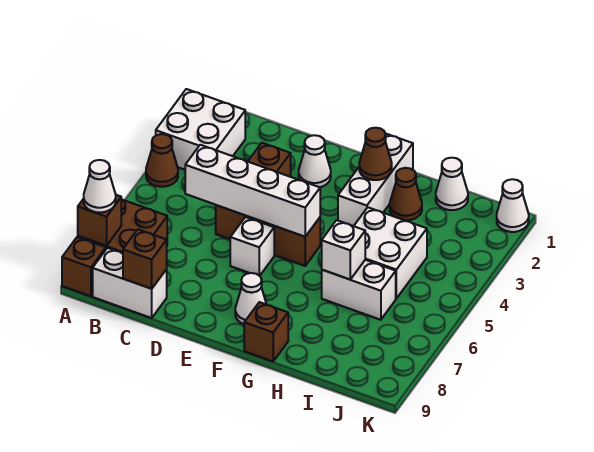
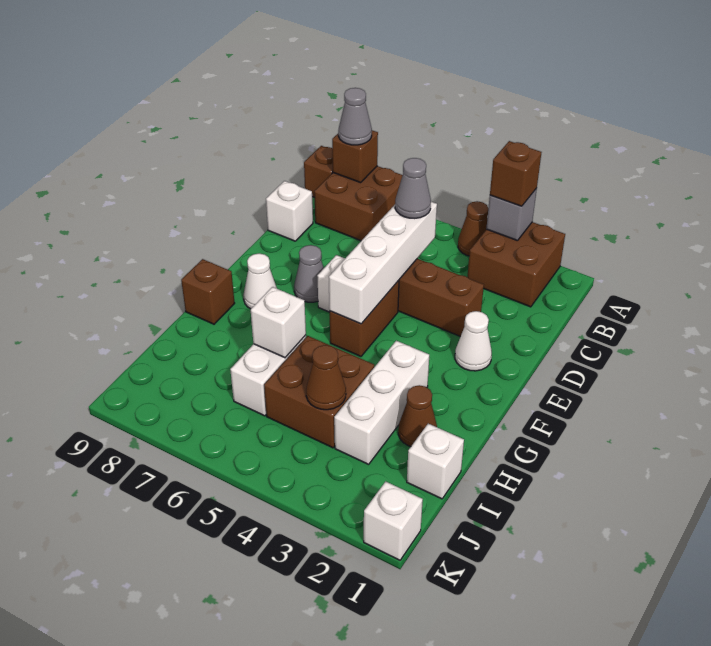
white brick A2:B3 level 1 -> brown brick A2:B3 level 1
none -> grey brick A3 level 2
white cone A8 level 3 -> grey cone A8 level 3
white brick B9:C9 level 1 -> white brick C9 level 1
none -> grey cone C5 level 3
brown brick C9 level 2 -> brown brick A3 level 3
none -> grey cone E7 level 1
white brick G1:G3 level 1 -> white brick G3:I3 level 1
brown cone G2 level 2 -> brown cone I4 level 2
white brick H4:I5 level 1 -> brown brick H4:I5 level 1
white cone I1 level 1 -> white brick I1 level 1
white cone K1 level 1 -> white brick K1 level 1

